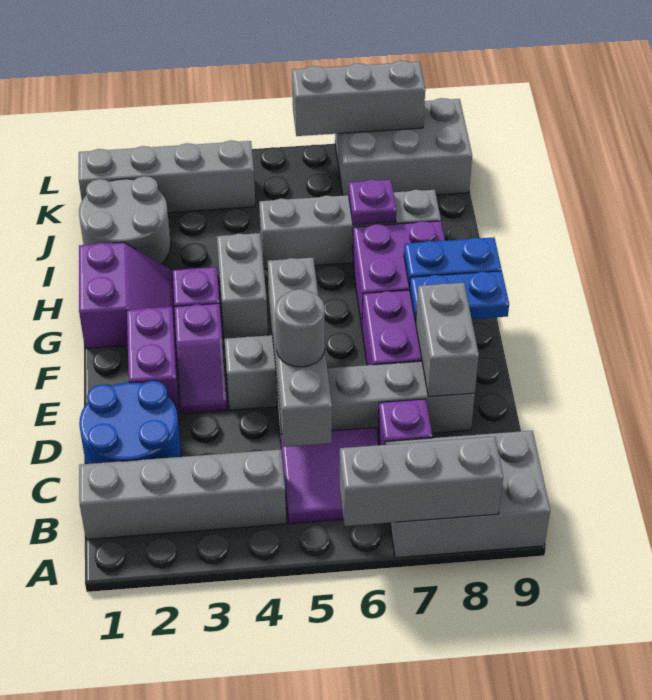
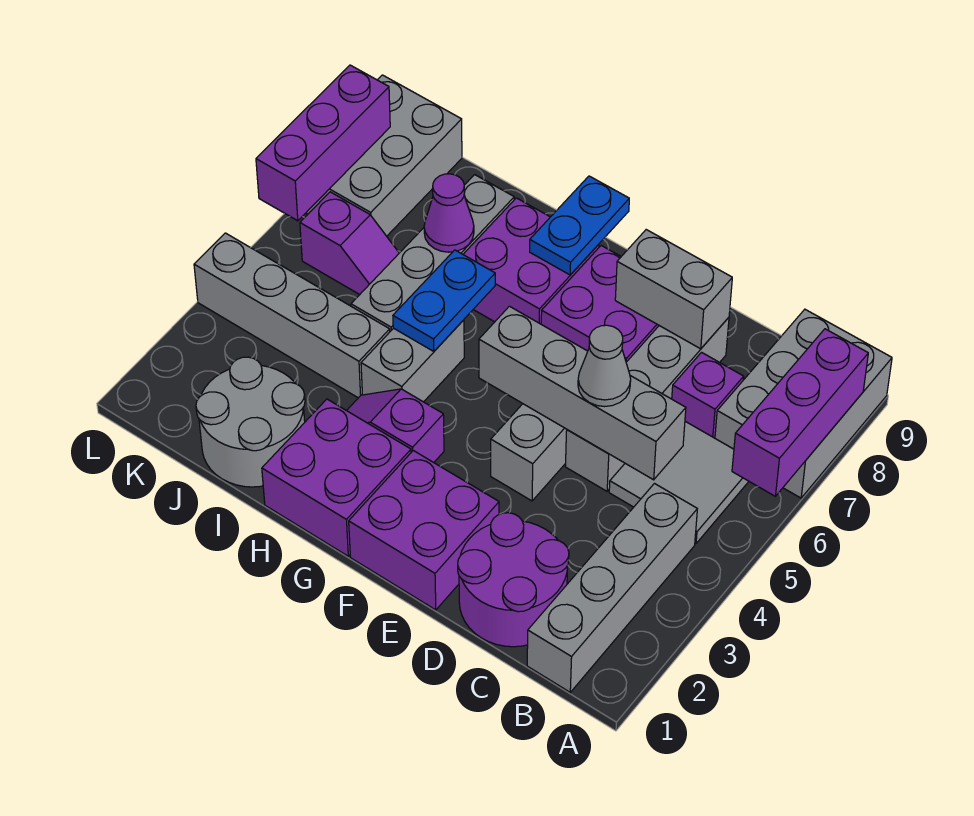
grey brick A6:A8 level 2 -> purple brick A6:A8 level 2
purple tile B5:C6 level 1 -> grey tile B5:C6 level 1
blue round brick C1:D2 level 1 -> purple round brick C1:D2 level 1
grey round brick D5 level 3 -> grey cone D5 level 3
purple brick E2:F2 level 1 -> purple brick E1:F2 level 1
purple slope E3:F3 level 1 top F -> purple slope J6:K6 level 1 top K
blue plate F8:F9 level 2 -> blue plate H5:H6 level 2
purple slope G1:H2 level 1 top 1 -> purple brick G1:H2 level 1
grey brick G4:H4 level 1 -> grey brick H4:H5 level 1
purple plate I7 level 2 -> purple cone I7 level 2
grey brick K1:K4 level 1 -> grey brick I4:L4 level 1
grey brick L6:L8 level 2 -> purple brick L6:L8 level 2

